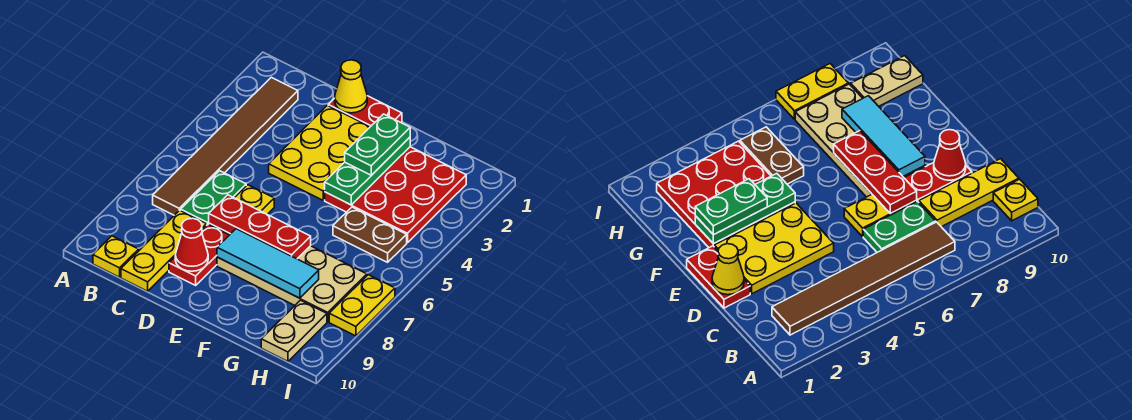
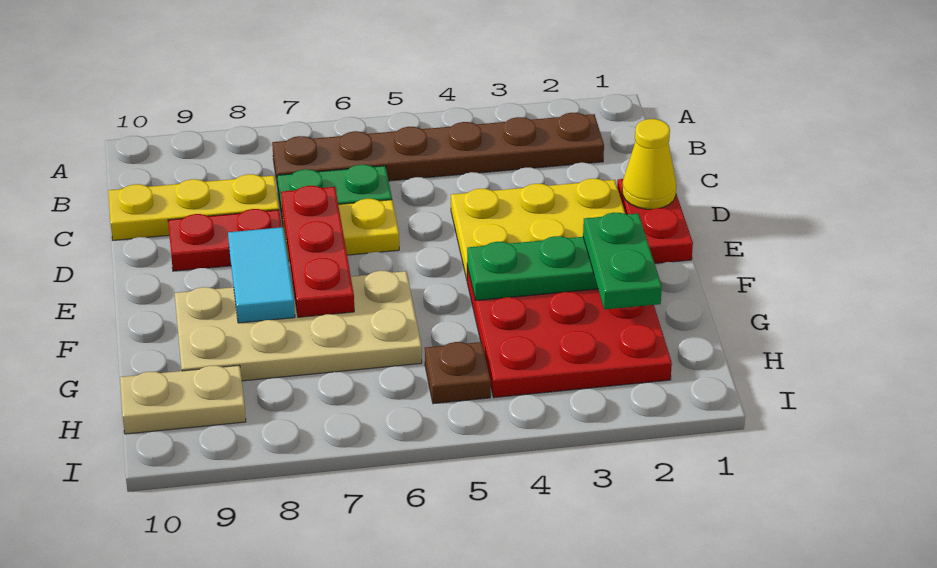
brown tile B2:B7 level 1 -> brown plate B2:B7 level 1
yellow plate B10 level 1 -> none
red cone D9 level 2 -> none
tan plate E7:H8 level 1 -> tan plate F6:G9 level 1
cyan tile E8:G8 level 2 -> cyan tile E8:F8 level 2
green plate F2:F3 level 3 -> green plate F2:G2 level 3
brown plate G5:H5 level 1 -> brown plate H5 level 1
yellow plate I7:I8 level 1 -> none

